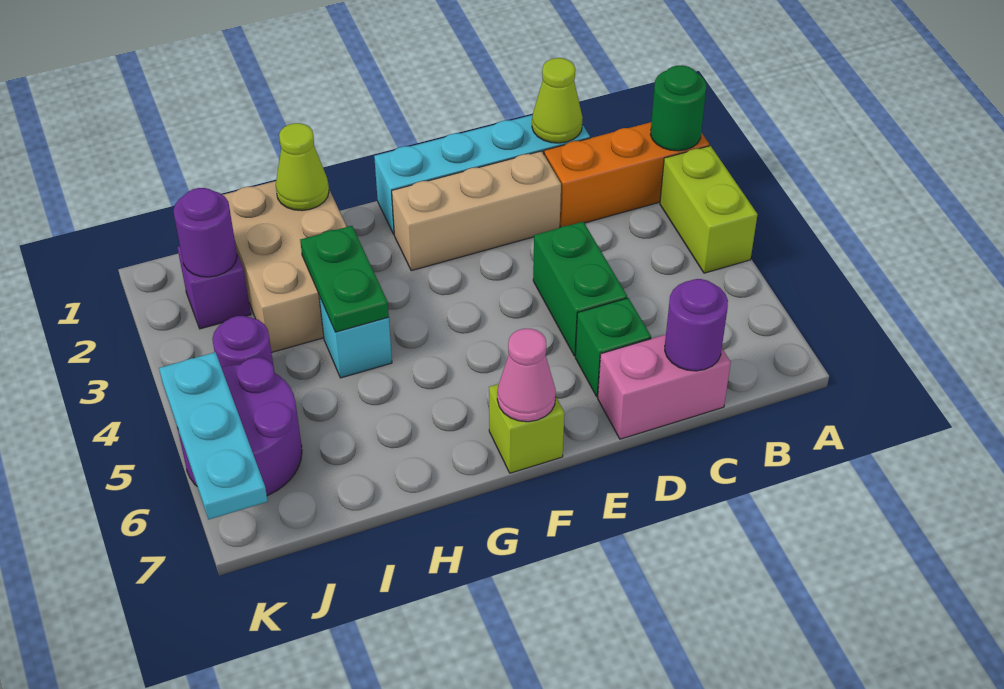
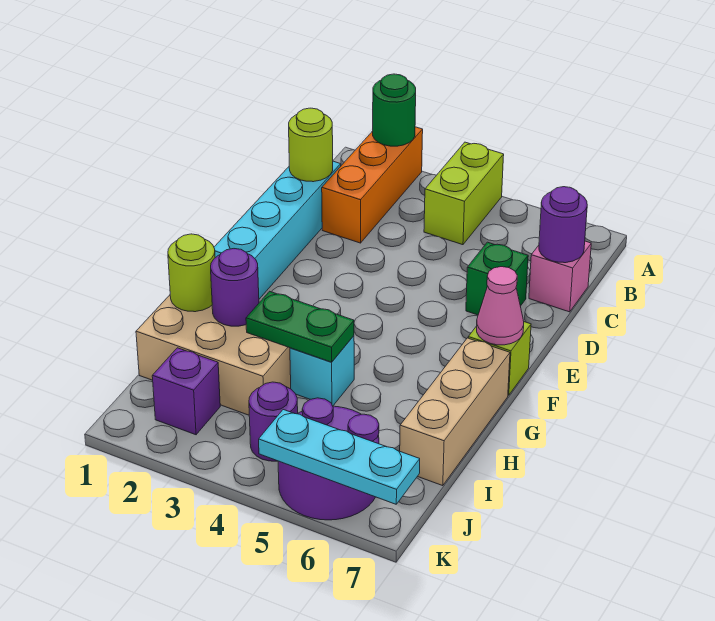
lime brick A3:A4 level 1 -> lime brick A4:B4 level 1
lime cone C1 level 2 -> lime round brick C1 level 2
pink brick C7:D7 level 1 -> pink brick C7 level 1
tan brick D2:F2 level 1 -> tan brick G7:I7 level 1
green brick D4:D5 level 1 -> none
lime cone H1 level 2 -> lime round brick H1 level 2
purple round brick J2 level 2 -> purple round brick H2 level 2

